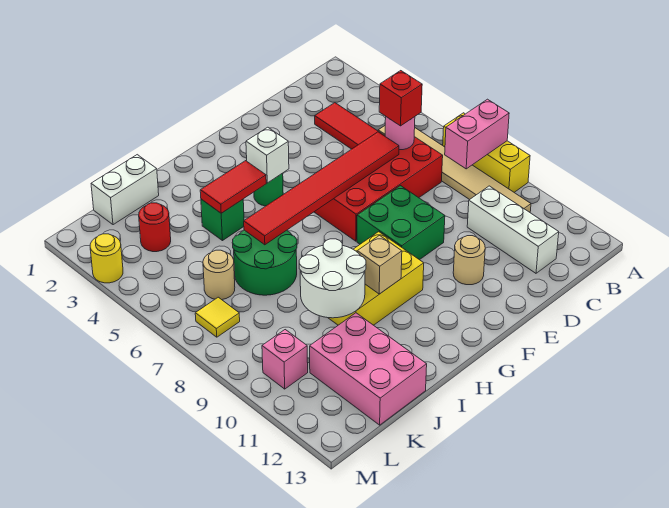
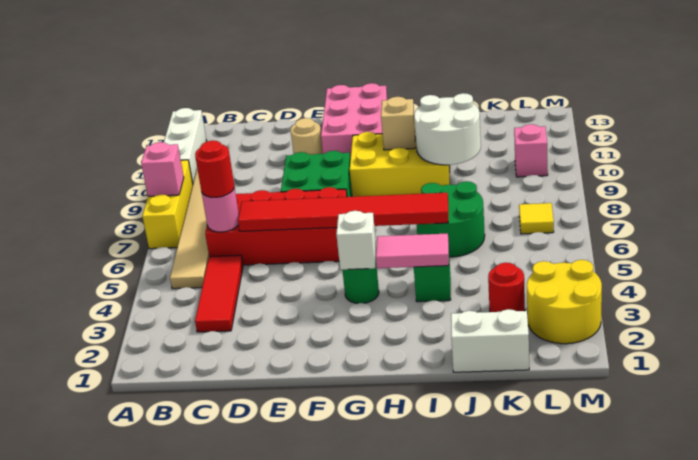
pink brick A8:B8 level 2 -> pink brick A8 level 2
red brick C6 level 3 -> red round brick C6 level 3
white brick C10:C12 level 1 -> white brick A10:A12 level 1
red tile H4:I4 level 2 -> pink tile H4:I4 level 2
pink brick J11:K13 level 1 -> pink brick F11:G13 level 1
tan round brick K6 level 1 -> none
yellow round brick M3 level 1 -> yellow round brick L2:M3 level 1

